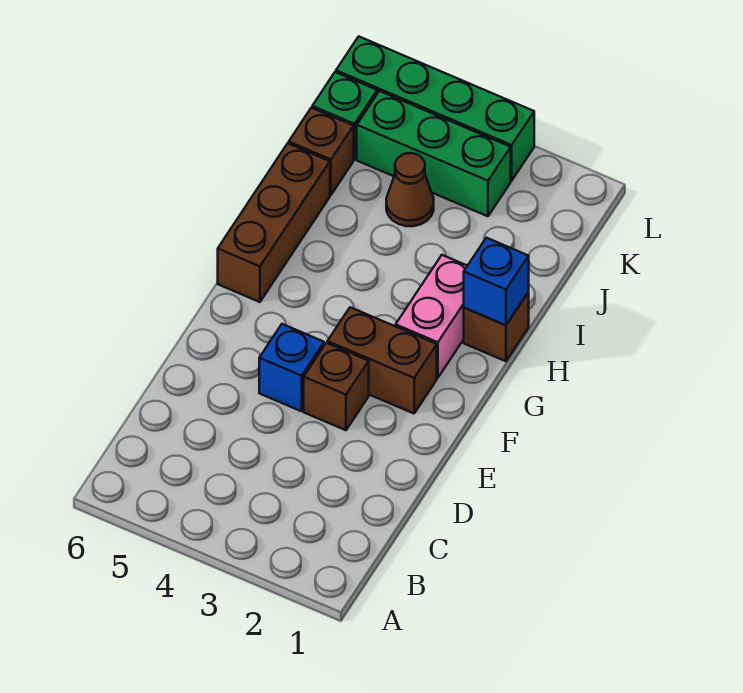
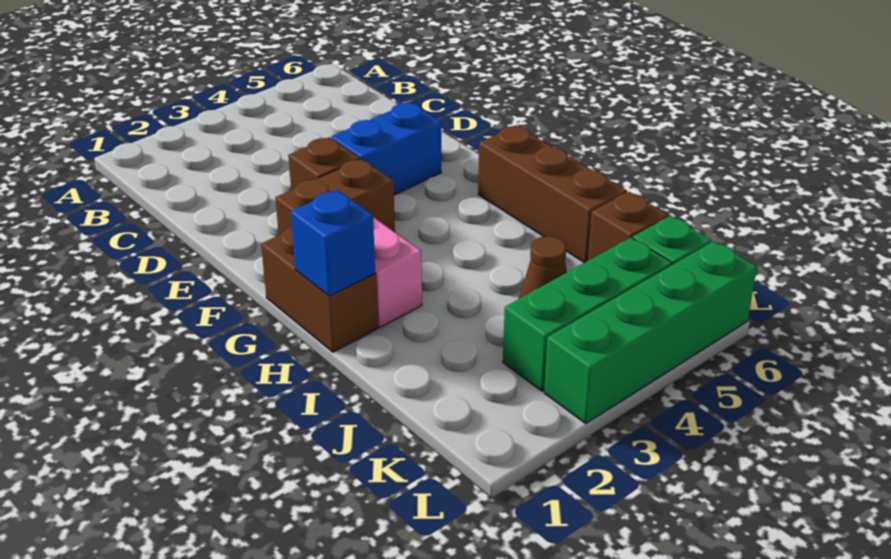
blue brick E4 level 1 -> blue brick E4:E5 level 1
brown brick H1 level 1 -> brown brick G1:H1 level 1

